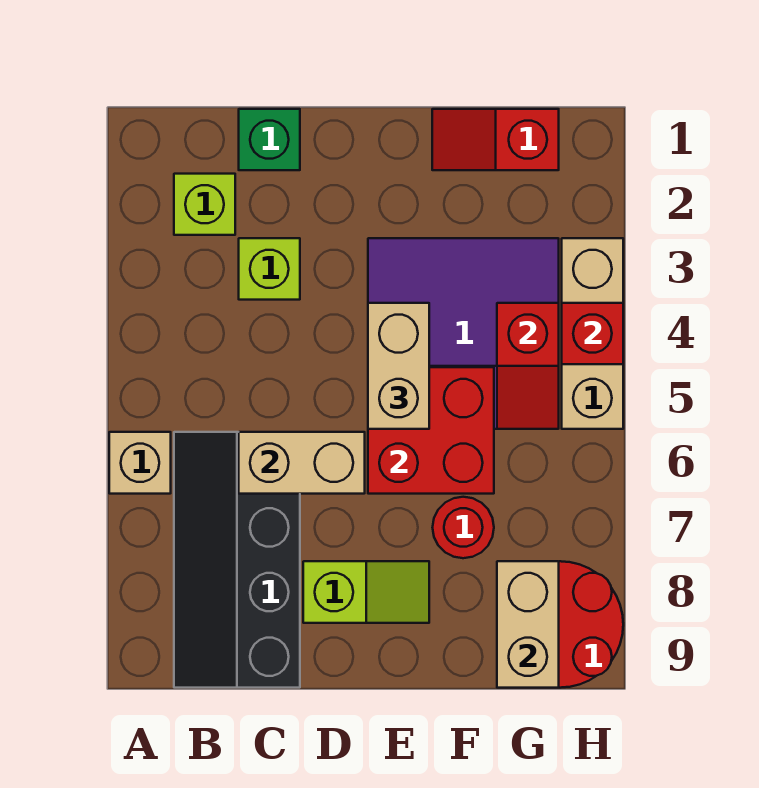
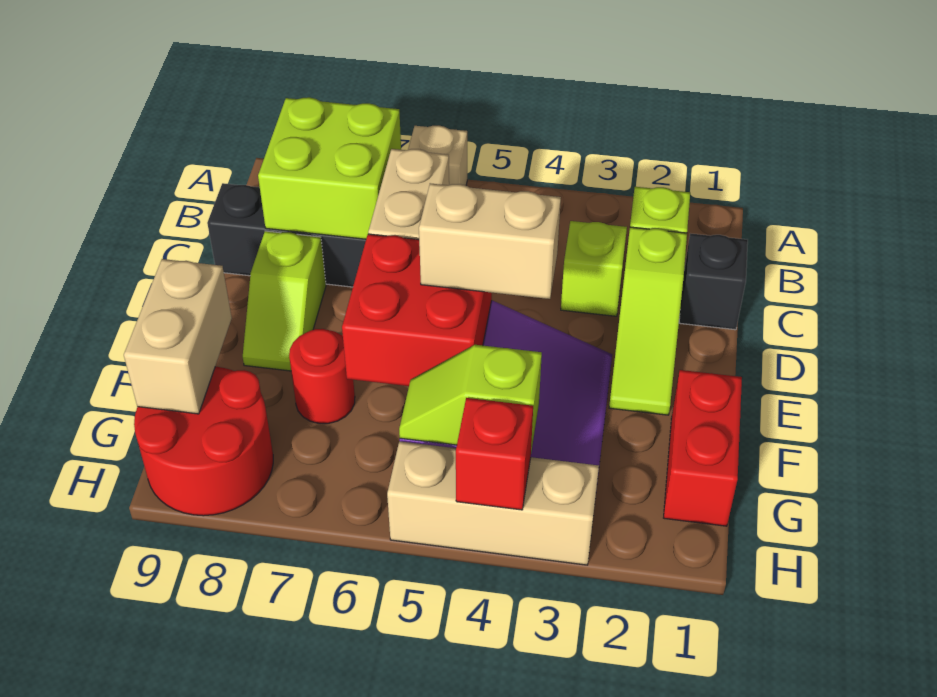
none -> lime brick B7:C8 level 2
green brick C1 level 1 -> black brick C1 level 1
none -> lime slope C2:E2 level 1 top C
red slope F1:G1 level 1 top G -> red brick F1:G1 level 1
red slope G4:G5 level 2 top 4 -> lime slope G4:G5 level 2 top 4
tan brick G8:G9 level 2 -> tan brick F9:G9 level 2

